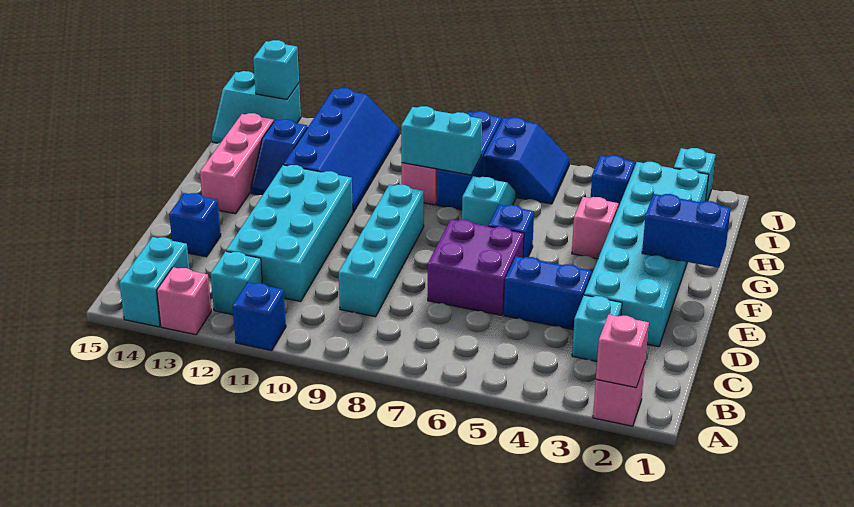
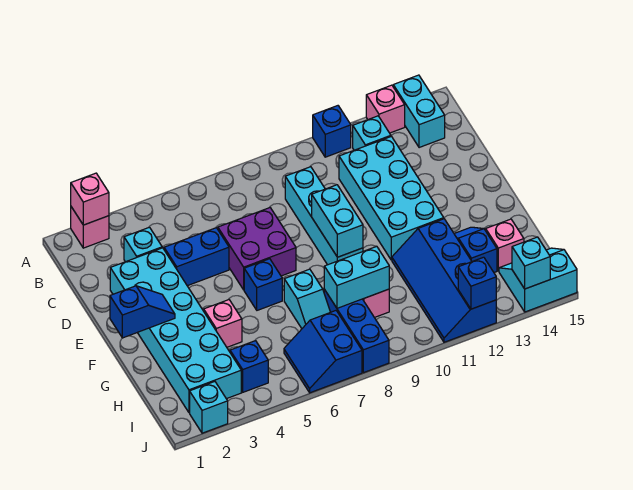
blue brick D14 level 1 -> blue brick J12 level 2
none -> cyan brick E9:F9 level 2
blue brick F1:F2 level 2 -> blue slope F1:F2 level 2 top 1
pink brick F14:H14 level 1 -> pink brick H14 level 1

